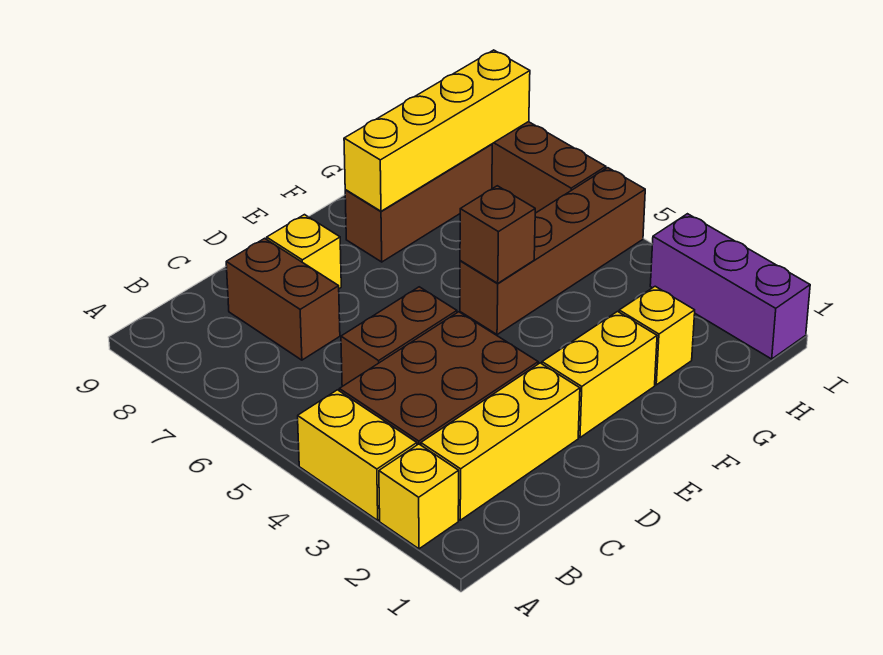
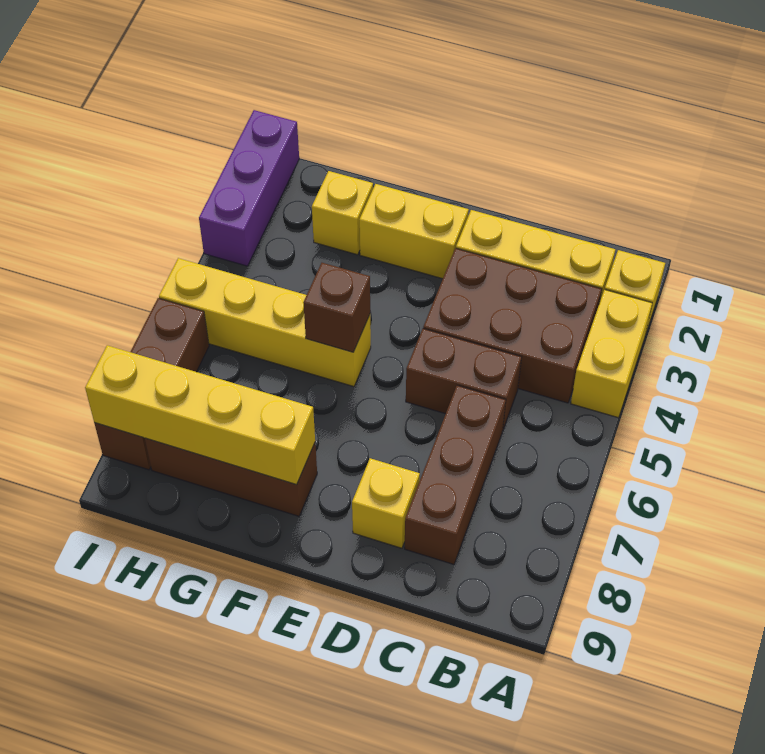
brown brick C7:C8 level 1 -> brown brick C6:C8 level 1
brown brick F5:I5 level 1 -> yellow brick F5:I5 level 1

